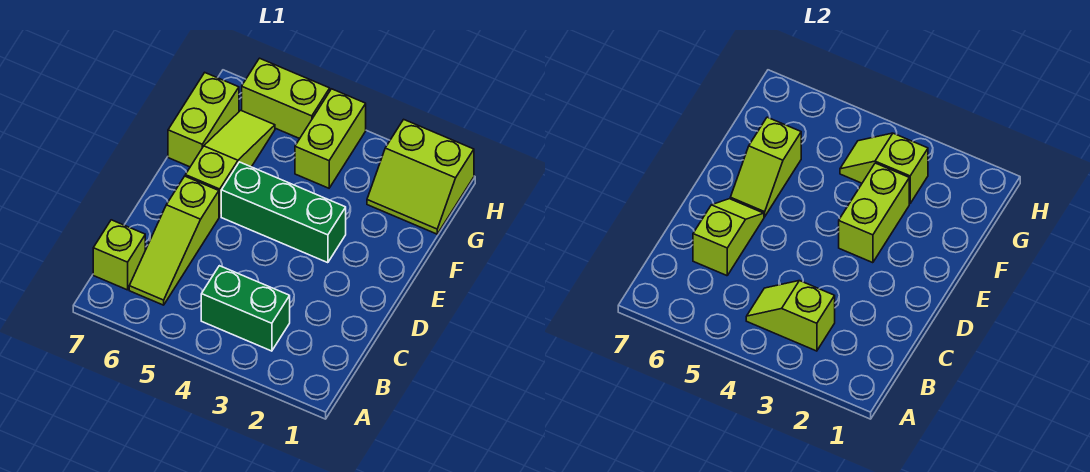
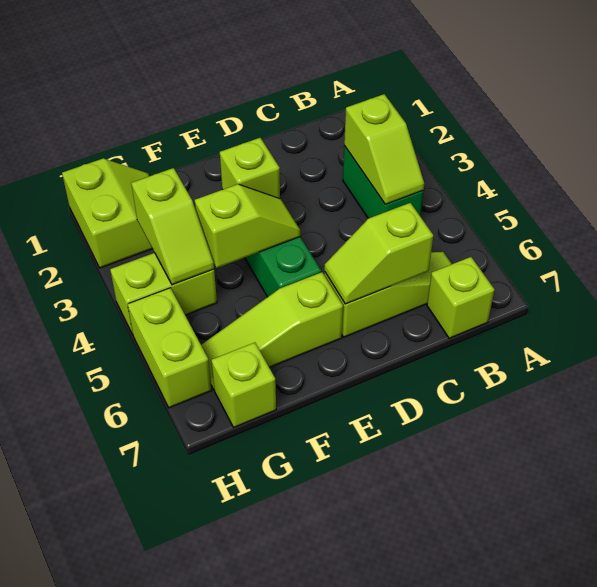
lime brick E3:F3 level 2 -> lime brick E3 level 2
lime slope E6:F6 level 2 top F -> lime slope E4:F4 level 2 top F
lime brick F7:G7 level 1 -> lime brick G7 level 1

